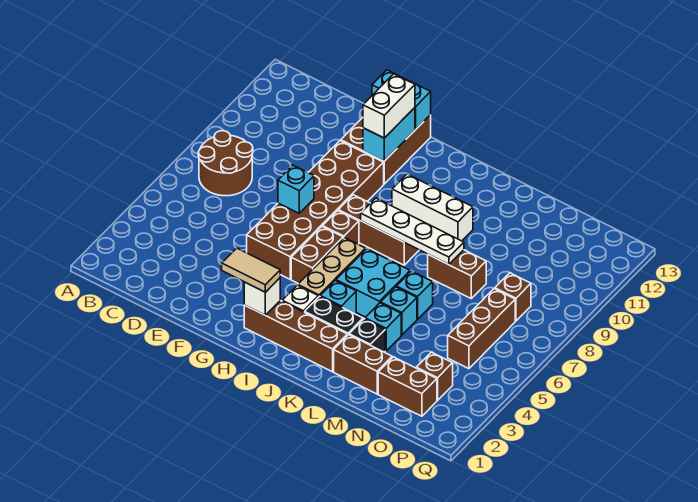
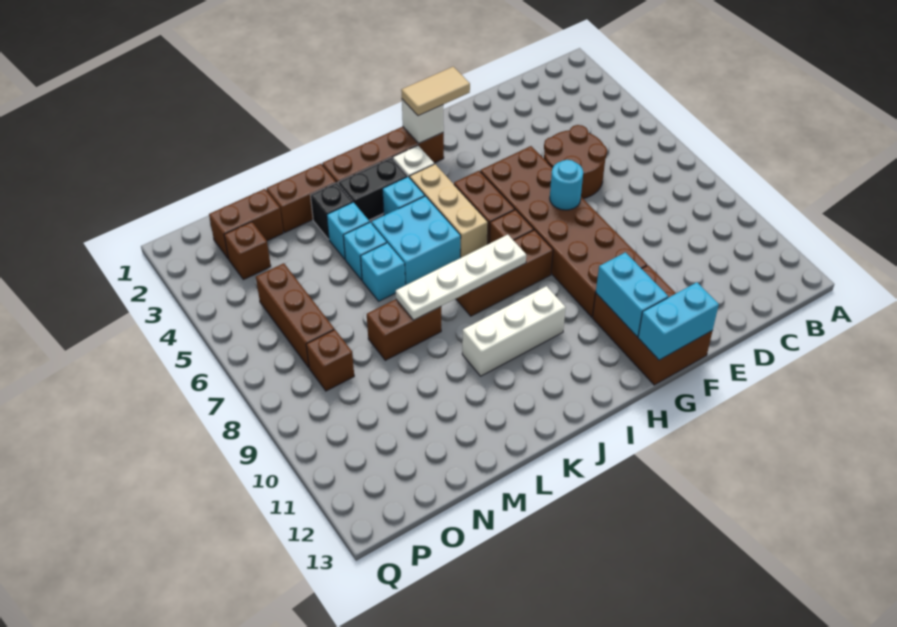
brown round brick B7:C8 level 1 -> brown round brick D5:E6 level 1
cyan brick F7 level 2 -> cyan round brick F7 level 2
white brick G11:G12 level 3 -> none

